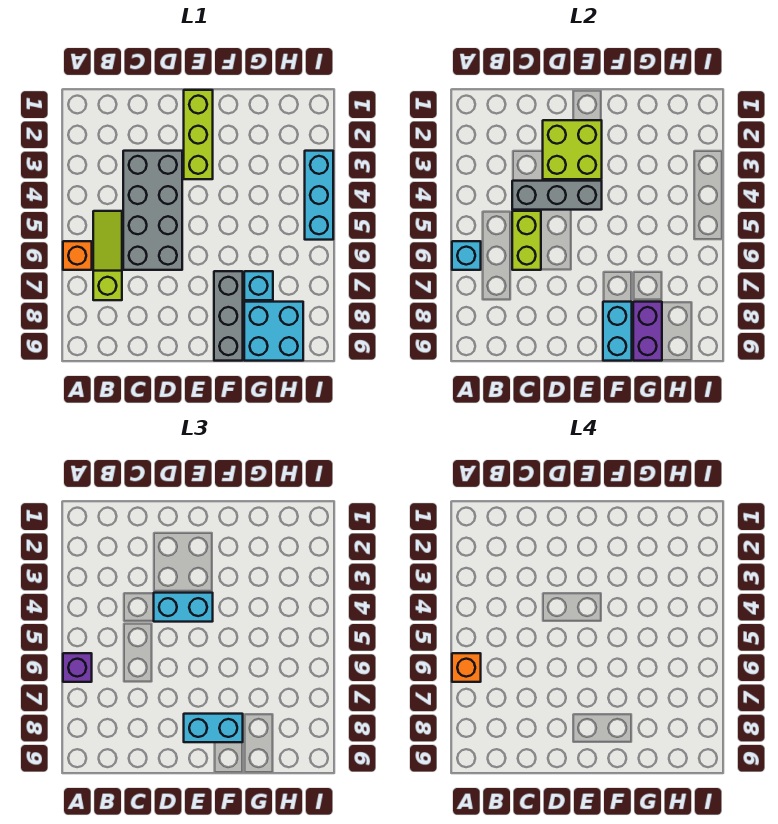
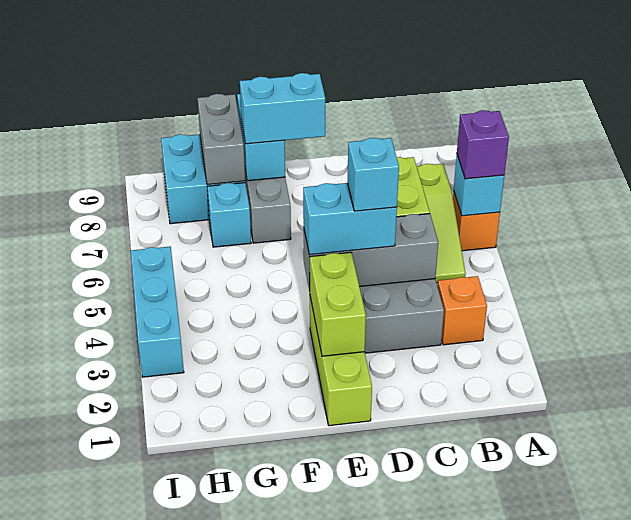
orange brick A6 level 4 -> orange brick B3 level 1
lime brick D2:E3 level 2 -> lime brick E2:E3 level 2
none -> cyan brick D4 level 4
purple brick G8:G9 level 2 -> grey brick G8:G9 level 2

